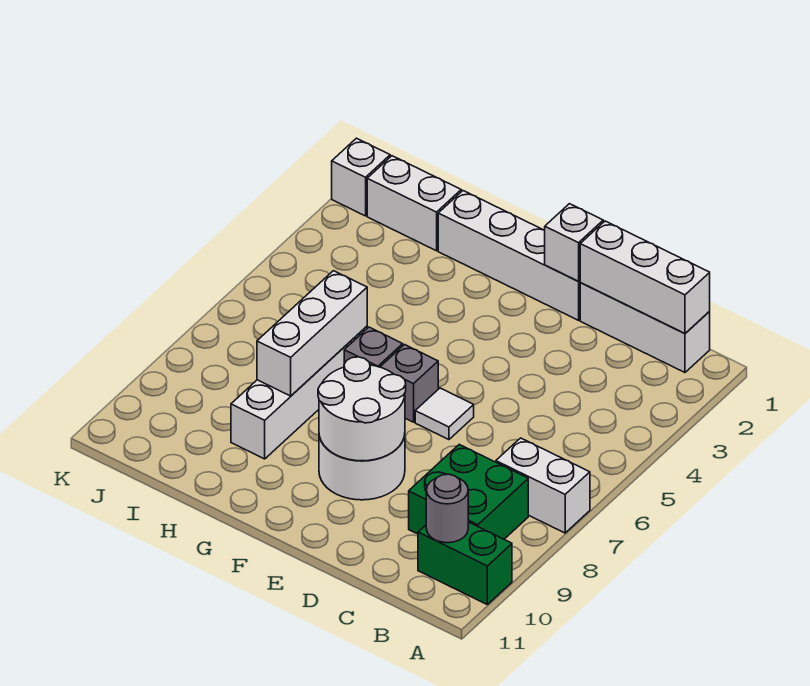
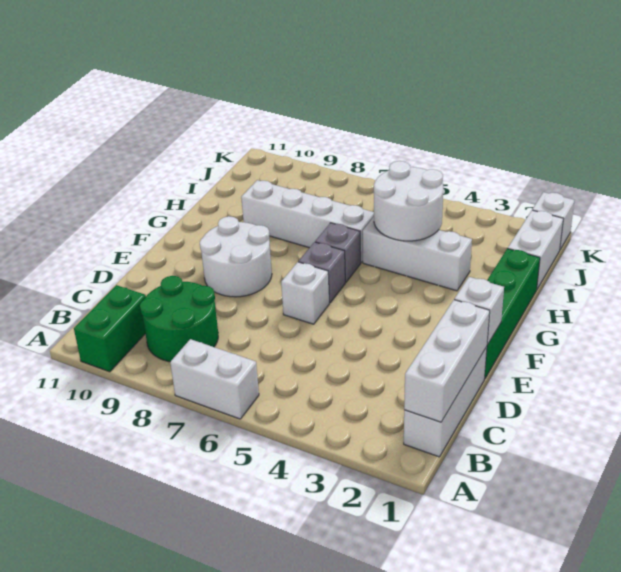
white brick A7:B7 level 1 -> white brick A6:A7 level 1
green brick B8:C9 level 1 -> green round brick B8:C9 level 1
grey round brick B10 level 2 -> none
white brick E1:H1 level 1 -> green brick E1:H1 level 1
white tile E6 level 1 -> white brick E6 level 1
white round brick E8:F9 level 2 -> white round brick H4:I5 level 2
white brick H6:H8 level 2 -> white brick H3:H5 level 1

